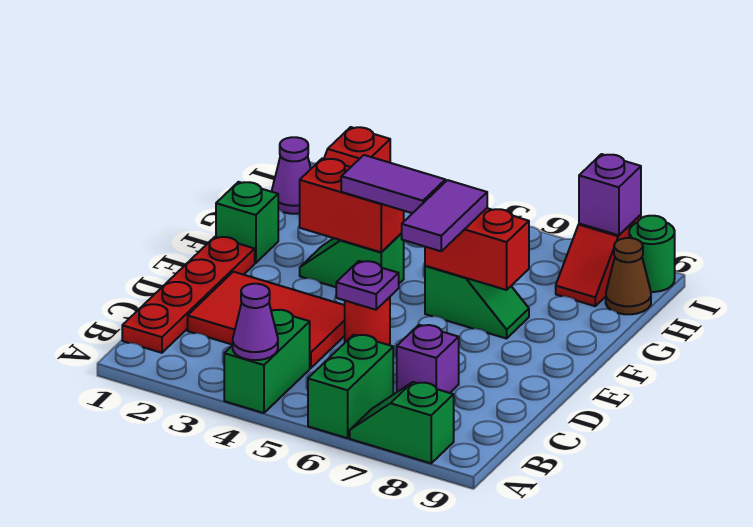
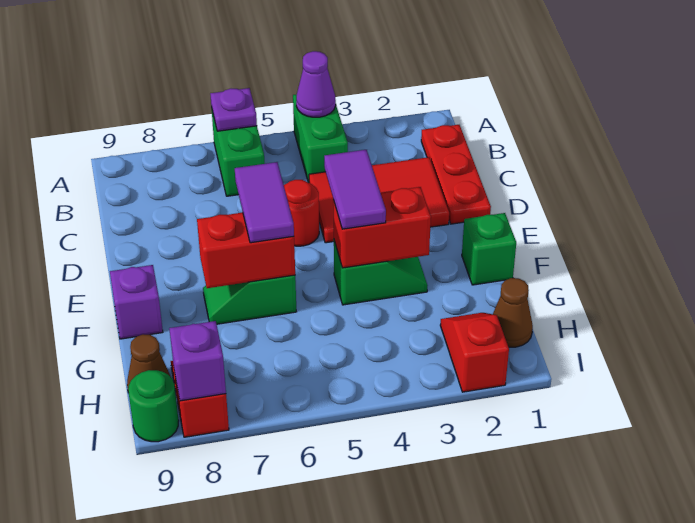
green slope A7:A8 level 1 top 8 -> none
red plate B1:E1 level 1 -> red plate B1:D1 level 1
purple brick C7 level 1 -> purple brick F9 level 1
purple plate D5 level 2 -> purple plate A6 level 2
purple tile F4:F5 level 3 -> purple tile E4:F4 level 3
purple cone H1 level 1 -> brown cone H1 level 1

